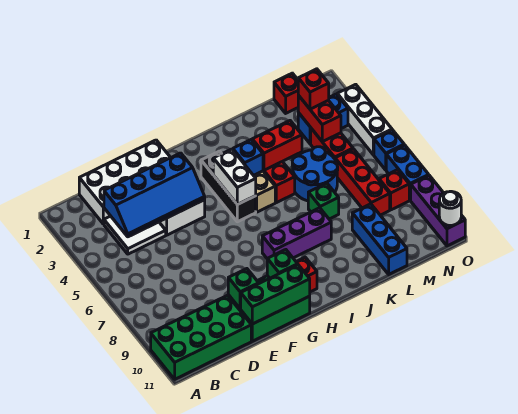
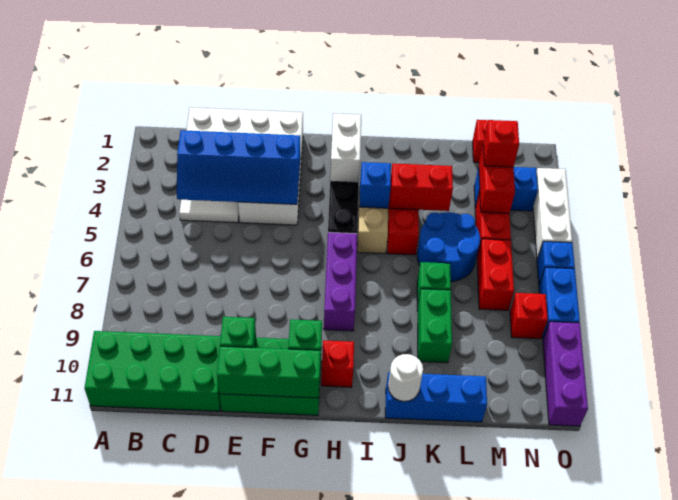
white brick H4:H5 level 2 -> white brick H2:H3 level 2
purple brick H8:J8 level 1 -> purple brick H6:H8 level 1
none -> green brick K8:K9 level 1
blue brick L9:L11 level 1 -> blue brick J11:L11 level 1
red brick M6:M8 level 1 -> red brick M6:M7 level 1
white round brick O11 level 2 -> white round brick J11 level 2

